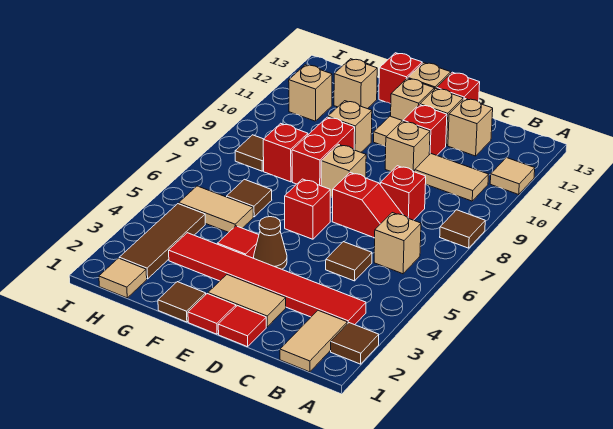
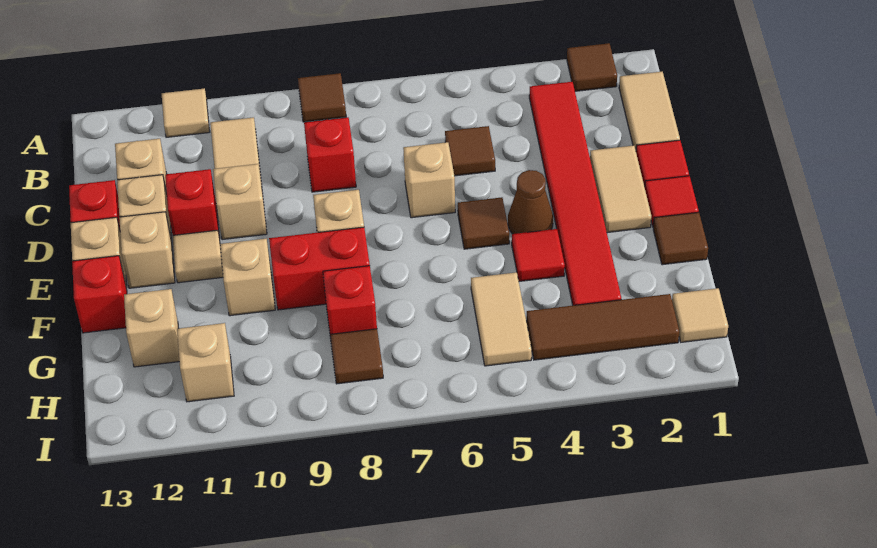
tan tile B1:B2 level 1 -> tan tile B1:C1 level 1
tan brick B6 level 1 -> tan brick D6 level 1
red slope C7:D7 level 1 top D -> none
red brick E6 level 1 -> none
brown tile G6 level 1 -> brown tile E5 level 1

